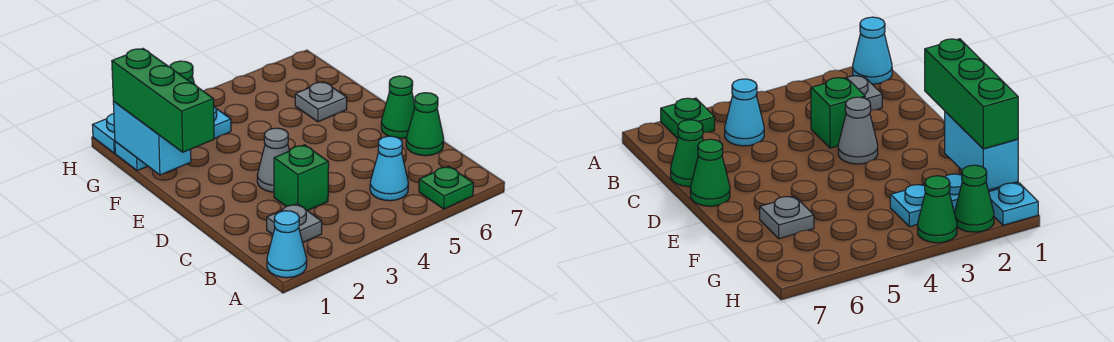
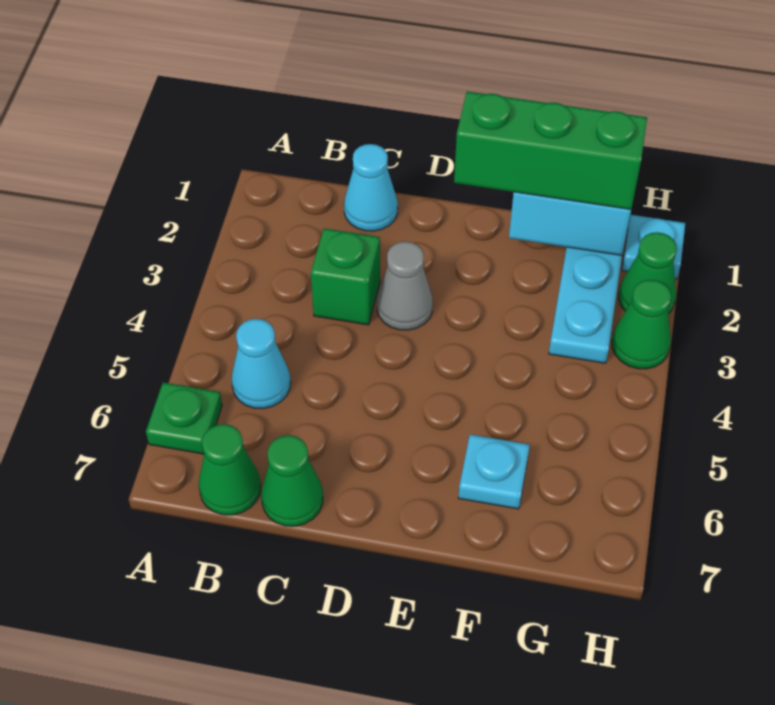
cyan cone A1 level 1 -> cyan cone C1 level 1
grey plate B2 level 1 -> none
green cone D7 level 1 -> green cone B7 level 1
grey plate F6 level 1 -> cyan plate F6 level 1

